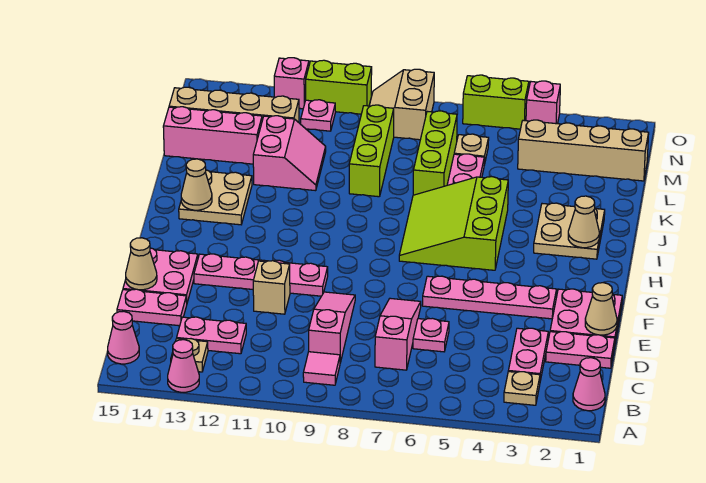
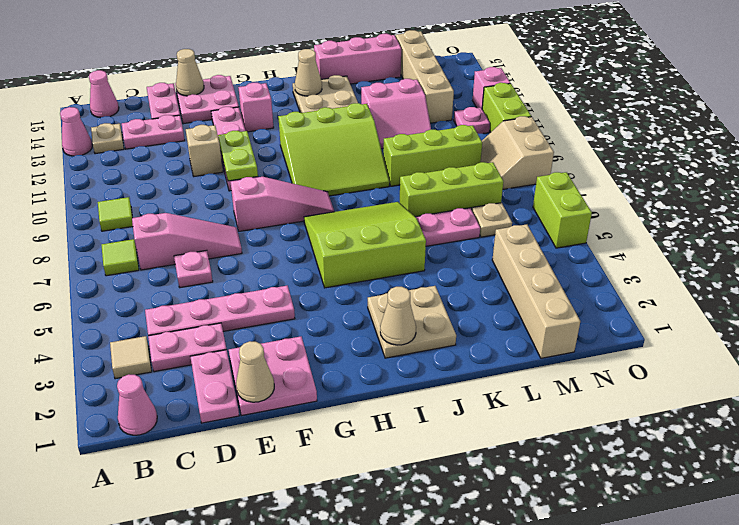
tan plate B3 level 1 -> tan tile B3 level 1
none -> lime tile B7 level 1
pink tile B9 level 1 -> lime tile B9 level 1
pink slope C9:E9 level 1 top C -> pink slope F8:H8 level 1 top F
pink plate C12:C13 level 1 -> pink plate C13:D13 level 1
pink plate F3:F6 level 1 -> pink plate C4:F4 level 1
none -> lime plate F10:F11 level 2
none -> lime slope H9:J11 level 1 top 11
pink brick L13:L15 level 1 -> pink brick J15:L15 level 1
tan slope N8:O9 level 1 top 8 -> tan slope N8:O9 level 1 top O
pink brick O4 level 1 -> pink brick G13 level 1

